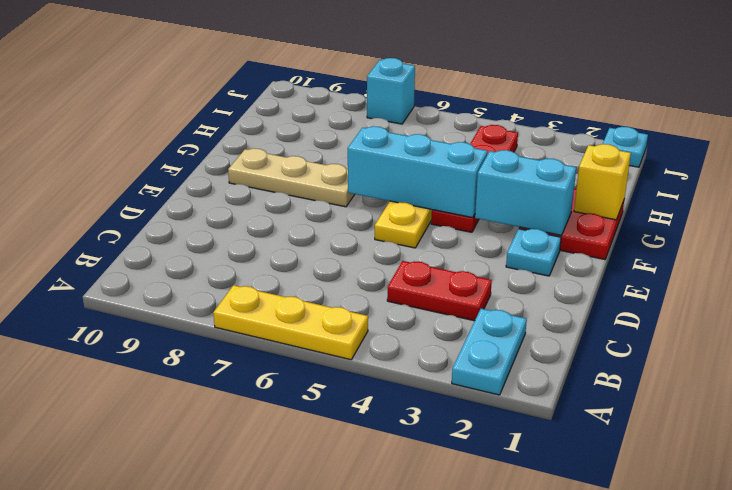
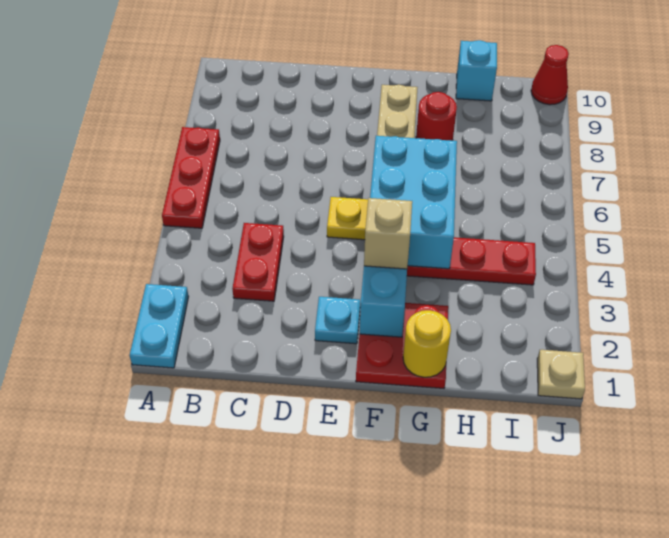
cyan plate A2:B2 level 1 -> cyan plate A1:A2 level 1
yellow plate A5:A7 level 1 -> red plate A5:A7 level 1
none -> tan brick F3 level 3
cyan brick F4:F6 level 2 -> cyan brick F4:G6 level 2
yellow brick G1 level 2 -> yellow round brick G1 level 2
none -> red round brick G8 level 1
cyan plate J1 level 1 -> tan plate J1 level 1
cyan brick J7 level 1 -> cyan brick H10 level 1
none -> red cone J10 level 1

